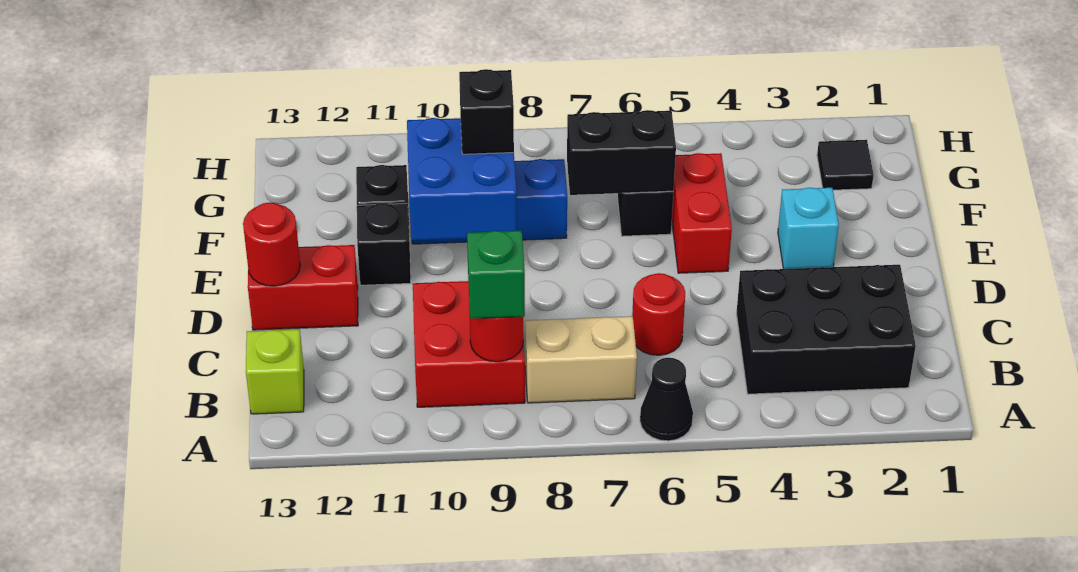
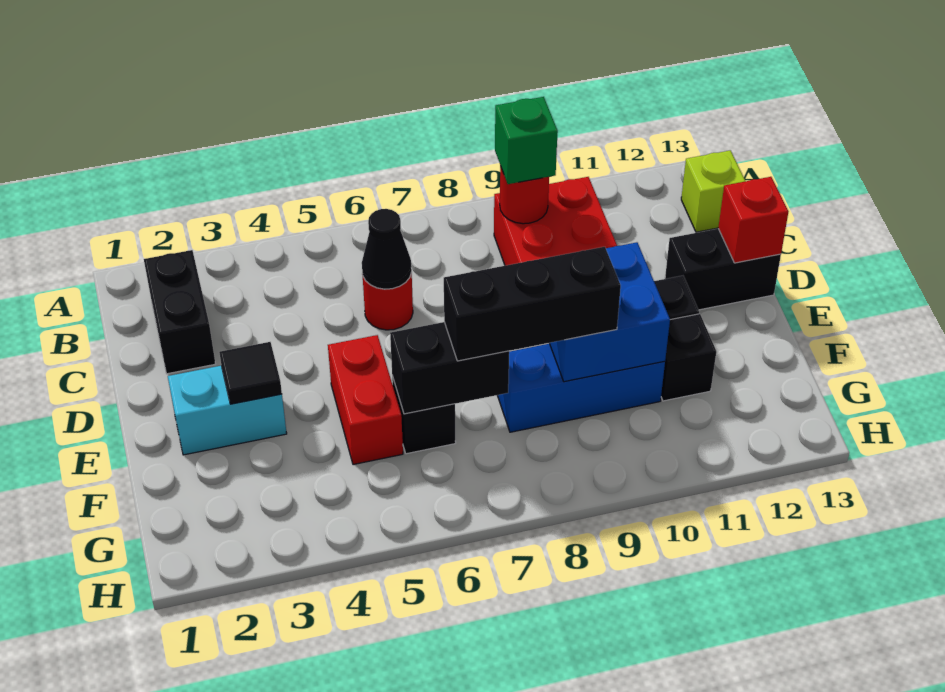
black cone A6 level 1 -> black cone C6 level 2
black brick B2:C4 level 1 -> black brick B2:C2 level 1
tan brick B7:B8 level 1 -> none
red brick D12:D13 level 1 -> black brick D12:D13 level 1
red round brick D13 level 2 -> red brick D13 level 2
cyan brick E3 level 1 -> cyan brick E2:E3 level 1
black brick F9 level 3 -> black brick F7:F9 level 3
black tile G2 level 1 -> black tile E3 level 2

